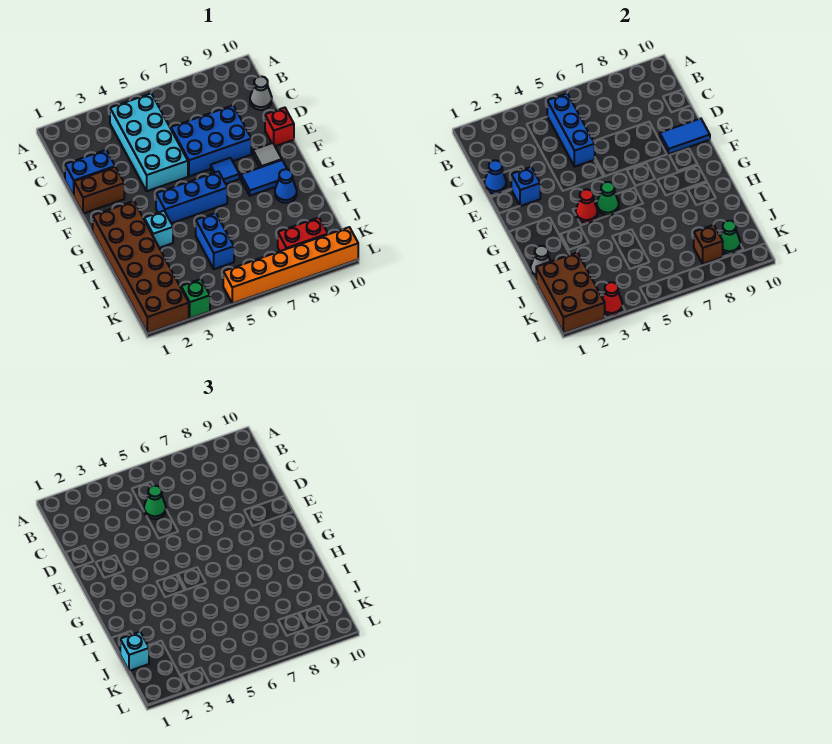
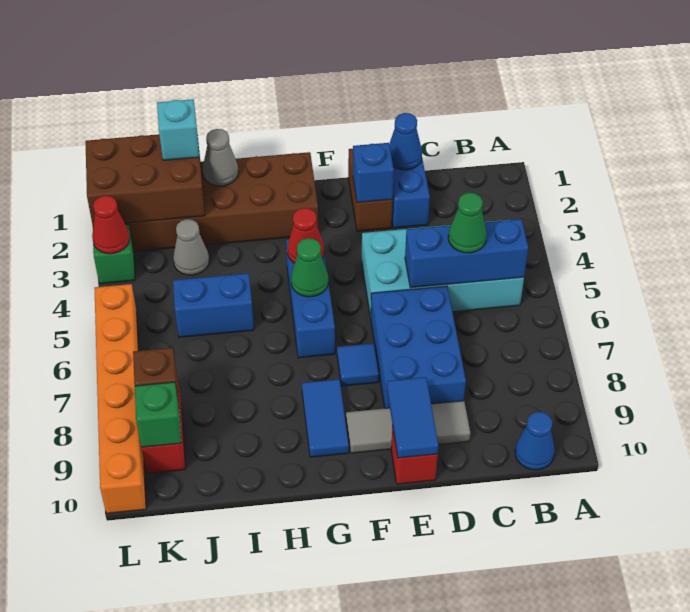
grey cone C10 level 1 -> grey cone J3 level 1
grey tile F9 level 1 -> grey tile D9:F9 level 1
cyan brick H3 level 1 -> none
blue cone H9 level 1 -> blue cone B10 level 1
green cone K9 level 2 -> green brick K9 level 2

